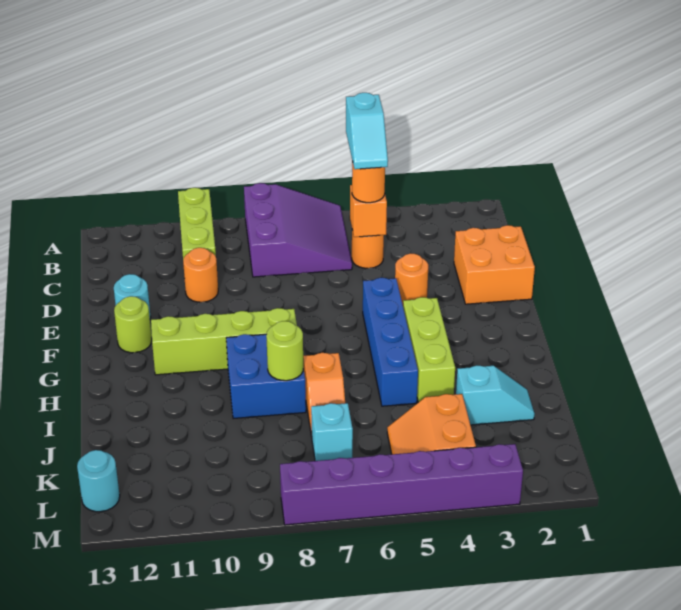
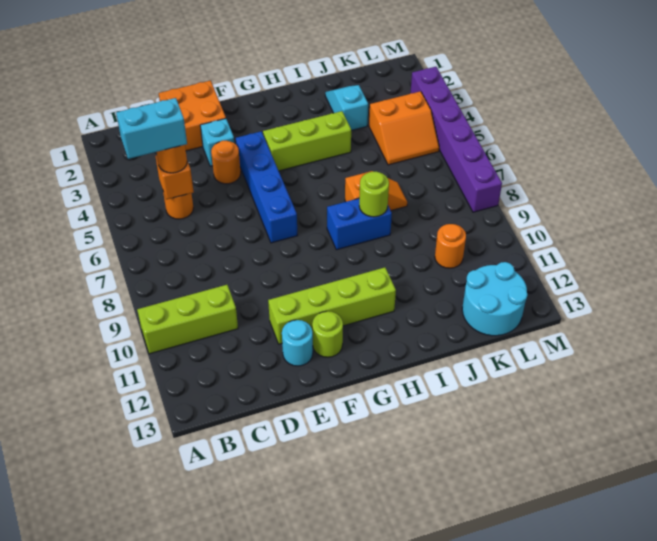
purple slope A6:C8 level 1 top 8 -> none
cyan slope B5:C5 level 4 top B -> cyan brick B5:C5 level 4
orange round brick D10 level 1 -> orange round brick K10 level 1
blue brick F5:I5 level 1 -> blue brick F4:F7 level 1
lime brick G8:G11 level 1 -> lime brick E11:H11 level 1
blue brick H8:I9 level 1 -> blue brick H8:I8 level 1
cyan brick K7 level 1 -> cyan brick E3 level 1
cyan round brick L13 level 1 -> cyan round brick K12:L13 level 1

